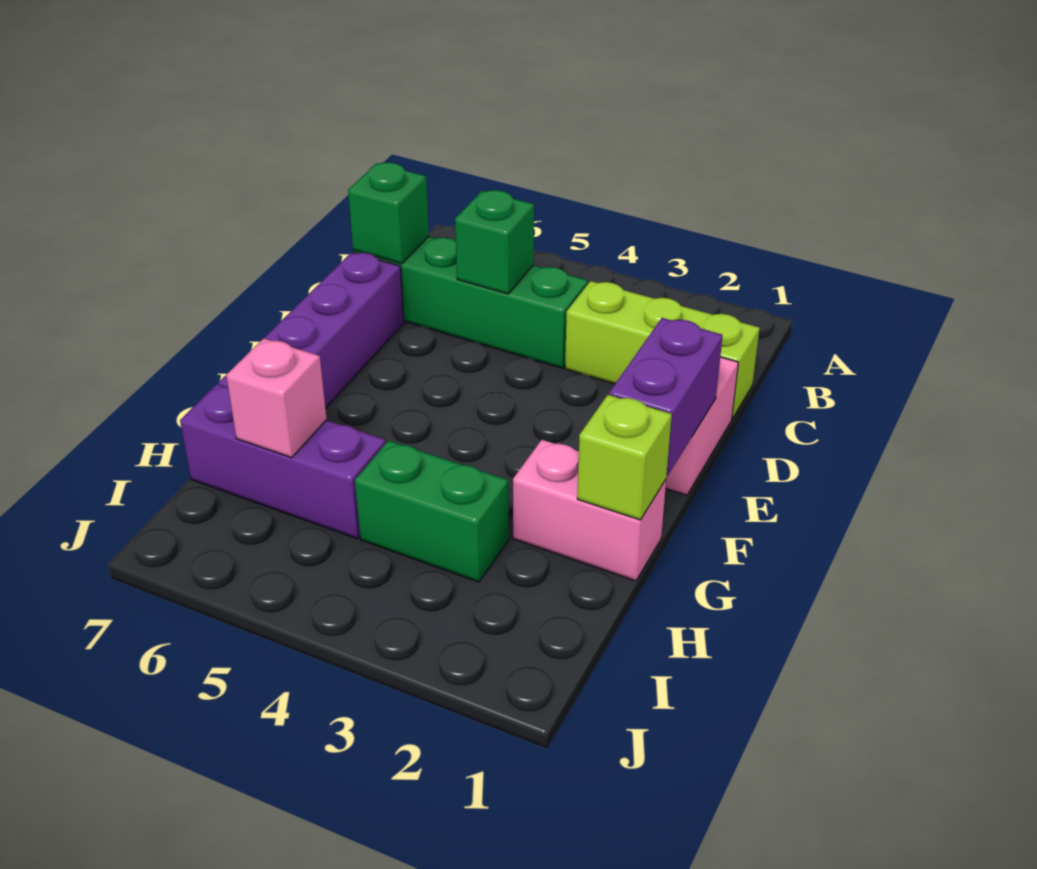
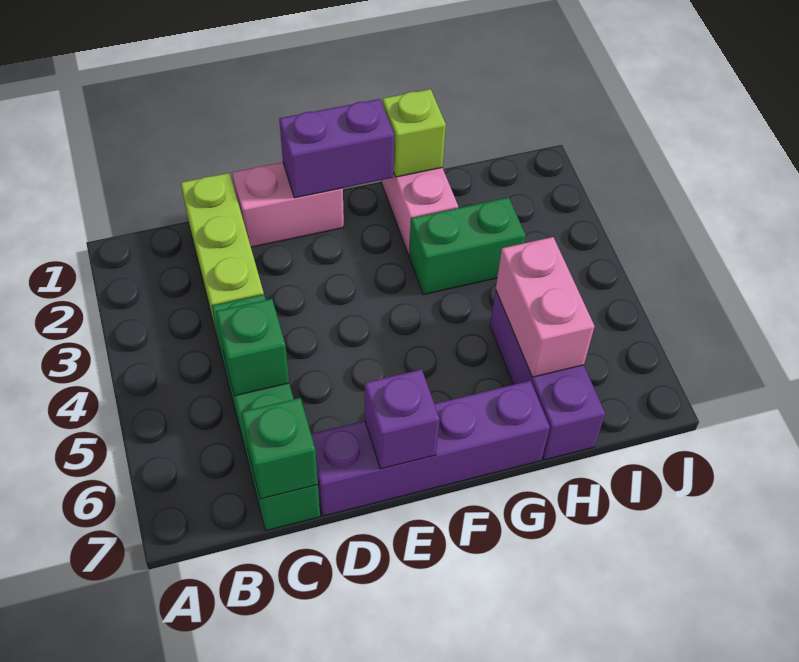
none -> purple brick E7 level 2
green brick H3:H4 level 1 -> green brick G3:H3 level 1
pink brick H6 level 2 -> pink brick H5:H6 level 2

